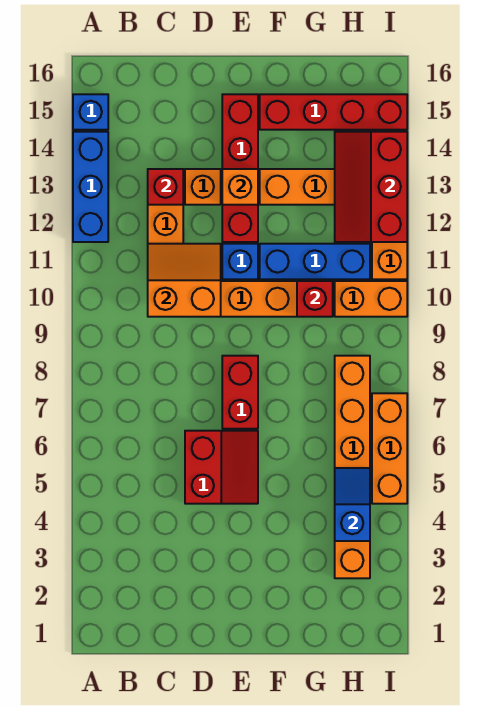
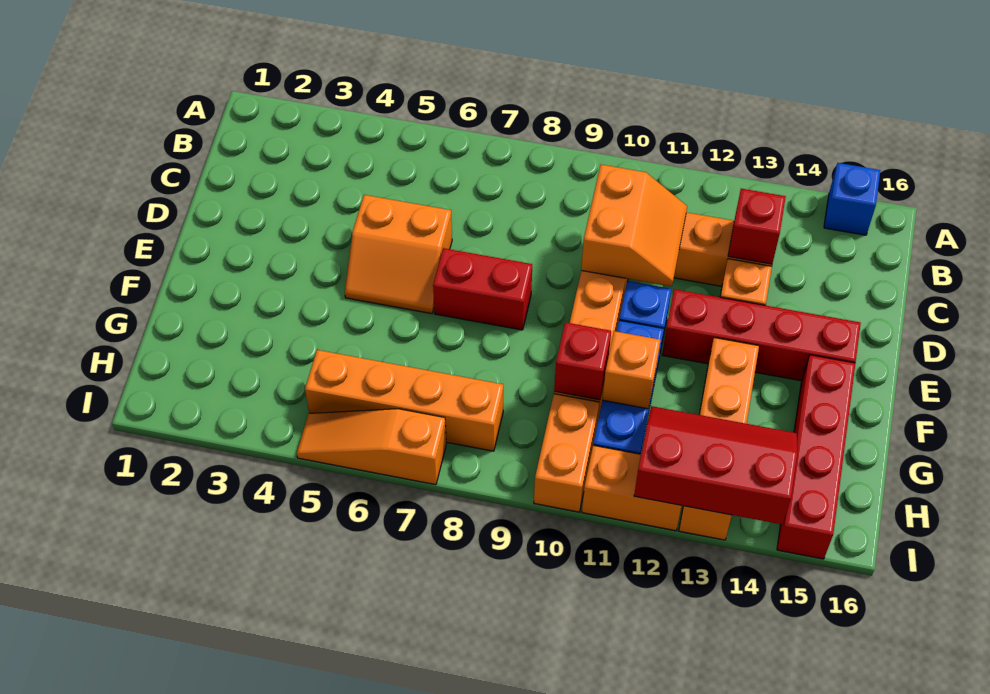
blue brick A12:A14 level 1 -> none
red slope D5:E6 level 1 top D -> orange slope D5:E6 level 1 top D
orange brick E13 level 2 -> orange brick G11 level 2
orange brick H3:H8 level 1 -> orange brick H5:H8 level 1
blue slope H4:H5 level 2 top 4 -> none
orange brick I5:I7 level 1 -> orange slope I5:I7 level 1 top 7

